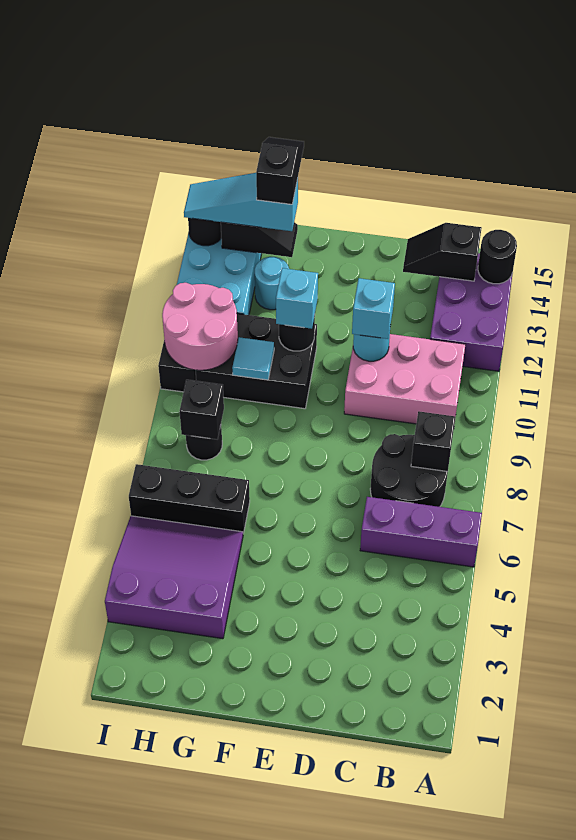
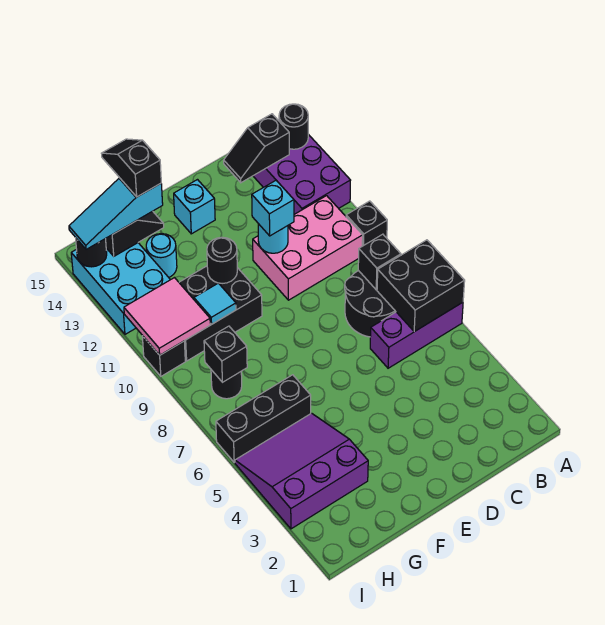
none -> black brick A6:B7 level 2
none -> black brick A10 level 1
cyan brick F11 level 3 -> cyan brick E14 level 1
pink round brick H10:I11 level 2 -> pink tile H10:I11 level 2

